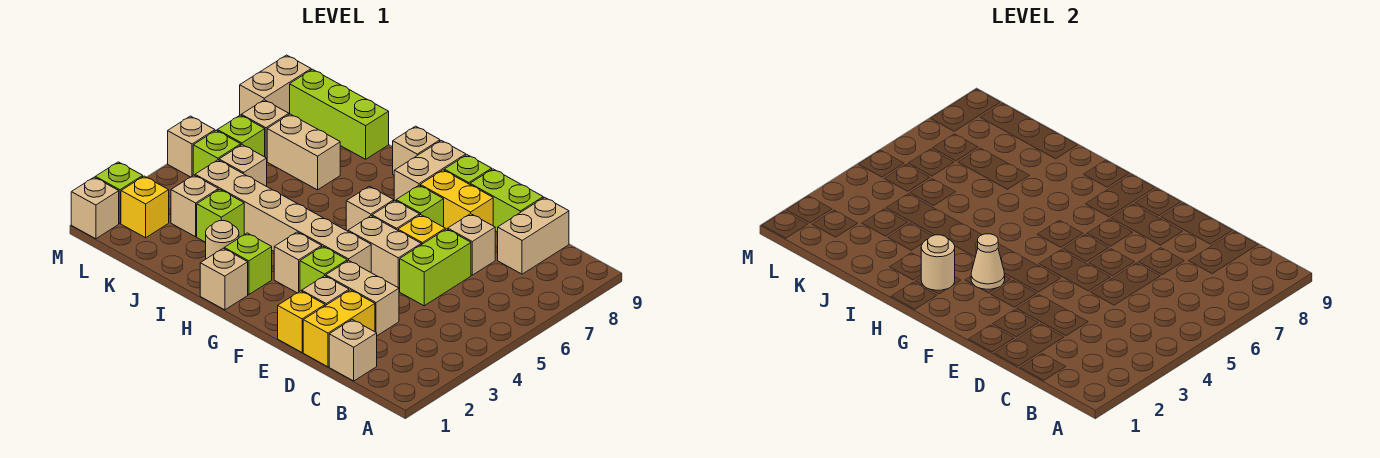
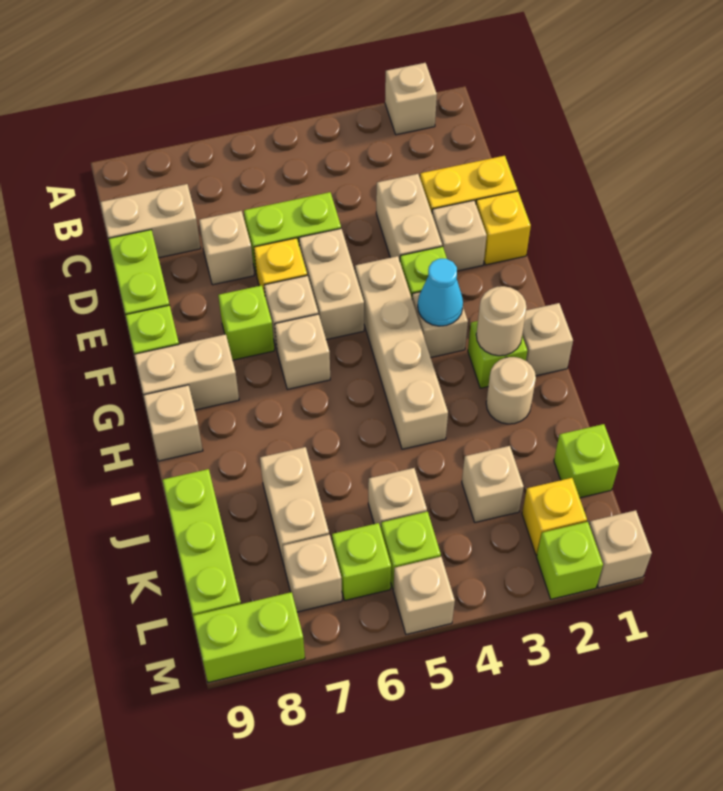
tan brick C1 level 1 -> tan brick A2 level 1
yellow brick E8:F8 level 1 -> none
tan brick F4:K4 level 1 -> tan brick F4:I4 level 1
tan cone G3 level 2 -> cyan cone G3 level 2
lime brick J3 level 1 -> lime brick K1 level 1
tan brick M8:M9 level 1 -> lime brick M8:M9 level 1

